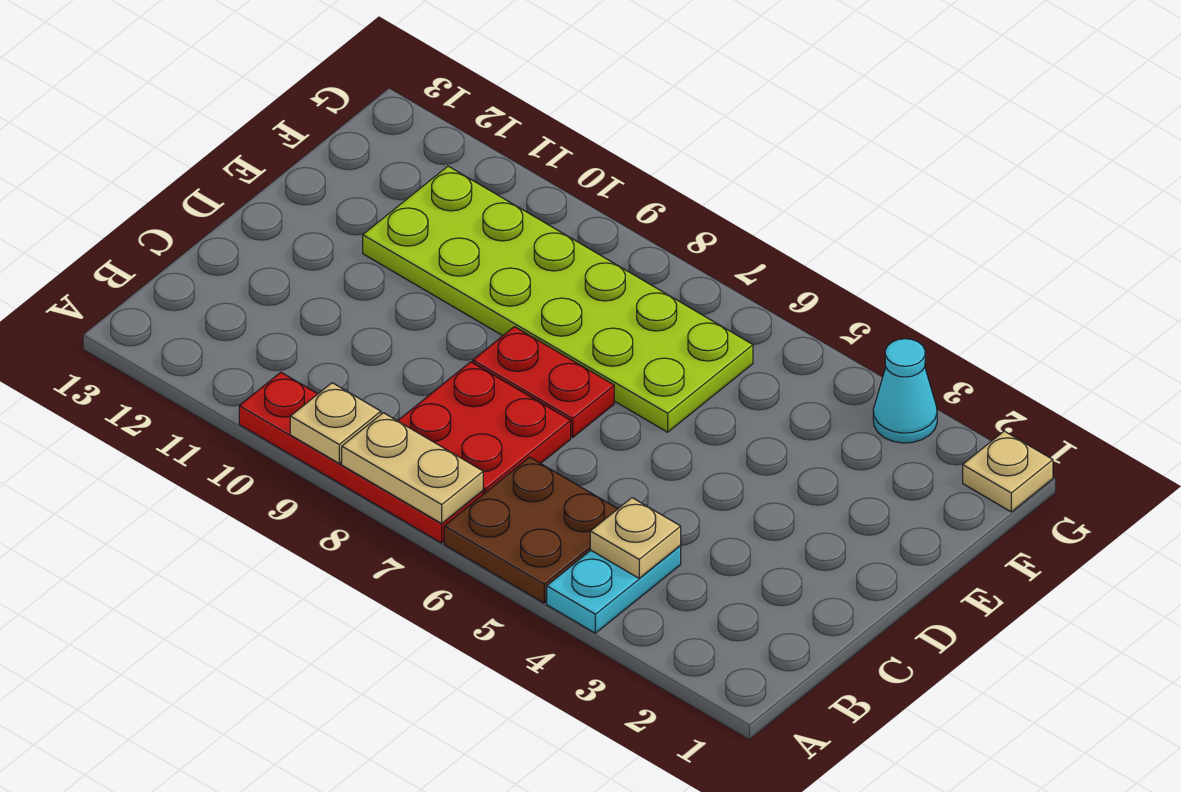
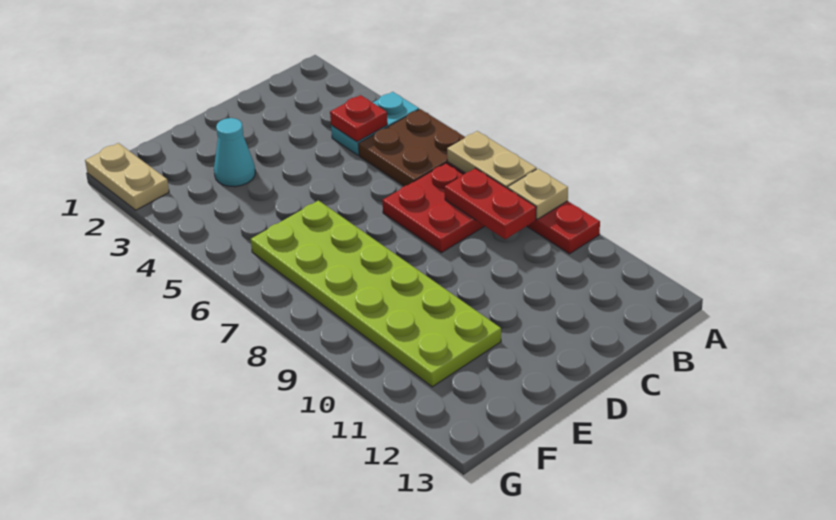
tan plate B4 level 2 -> red plate B4 level 2
red plate D7:D8 level 1 -> red plate B8:B9 level 2
tan plate G1 level 1 -> tan plate G1:G2 level 1
cyan cone G3 level 1 -> cyan cone E3 level 1

